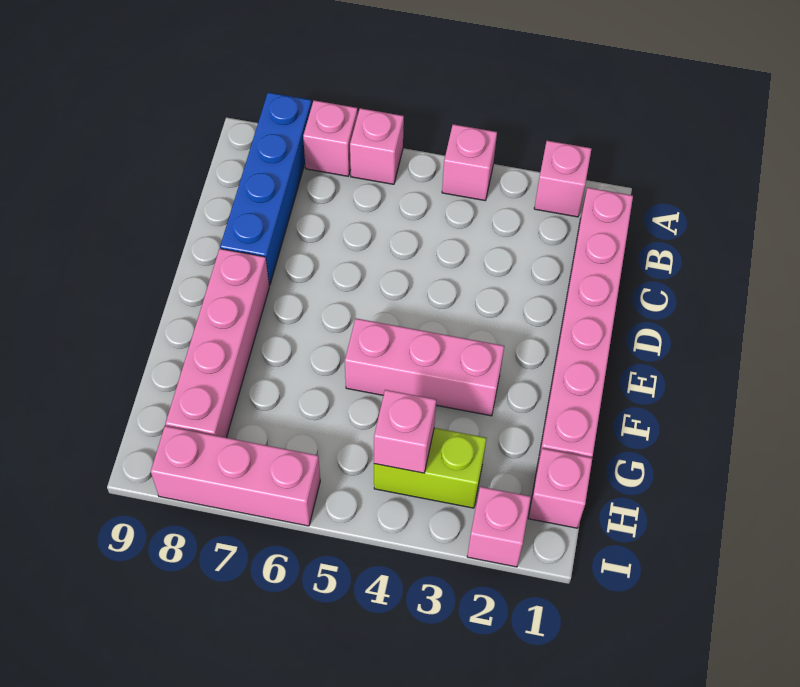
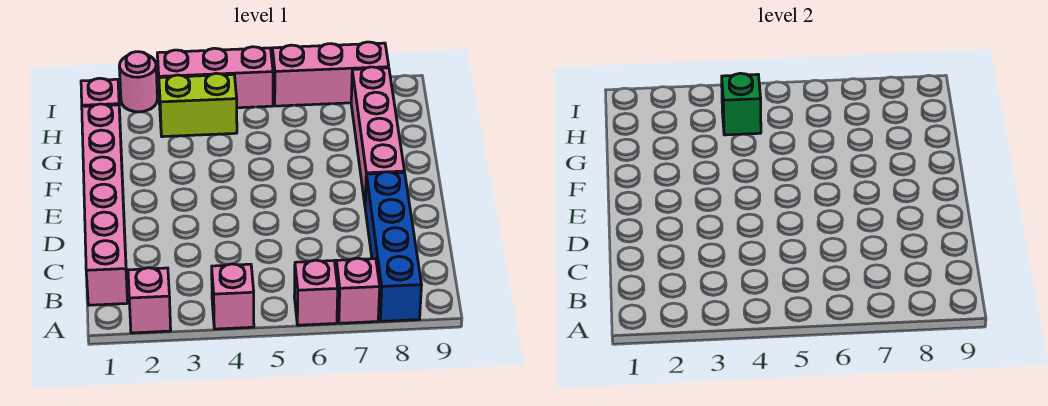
pink brick F3:F5 level 1 -> pink brick I3:I5 level 1
pink brick H4 level 2 -> green brick H4 level 2
pink brick I2 level 1 -> pink round brick I2 level 1

